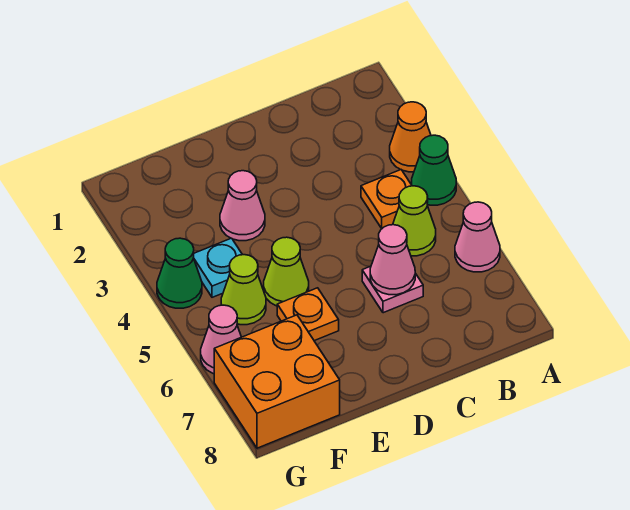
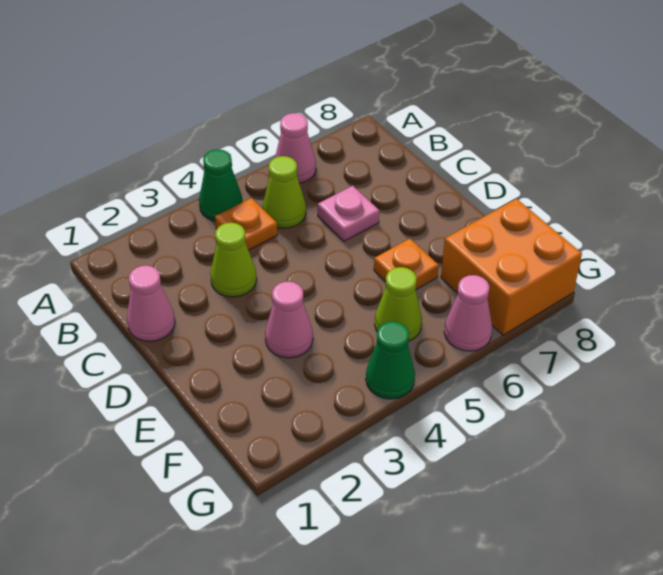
orange cone A3 level 1 -> none
pink cone C6 level 2 -> pink cone C1 level 1
lime cone E5 level 1 -> lime cone C3 level 1
cyan plate F4 level 1 -> none

